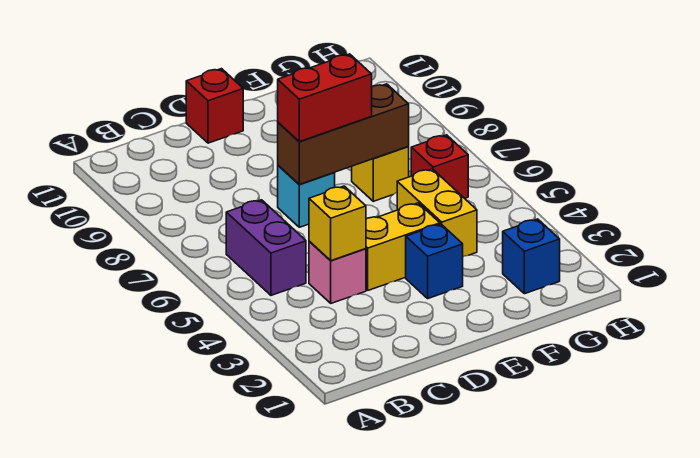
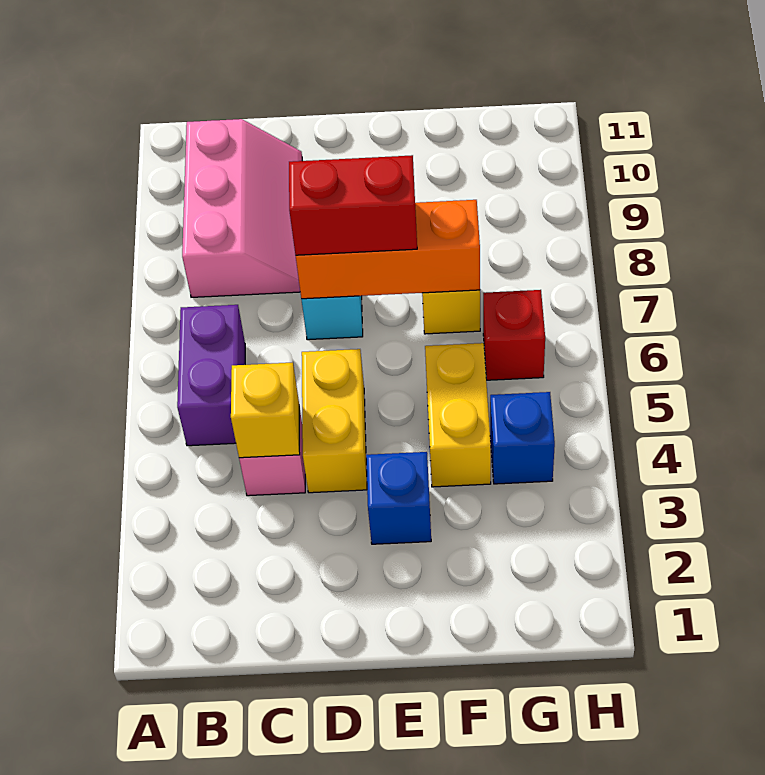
none -> pink slope B8:C10 level 1 top B
yellow brick D4:E4 level 1 -> yellow brick D4:D5 level 1
brown brick D7:F7 level 2 -> orange brick D7:F7 level 2
red brick D11 level 1 -> none
blue brick G2 level 1 -> blue brick G4 level 1

